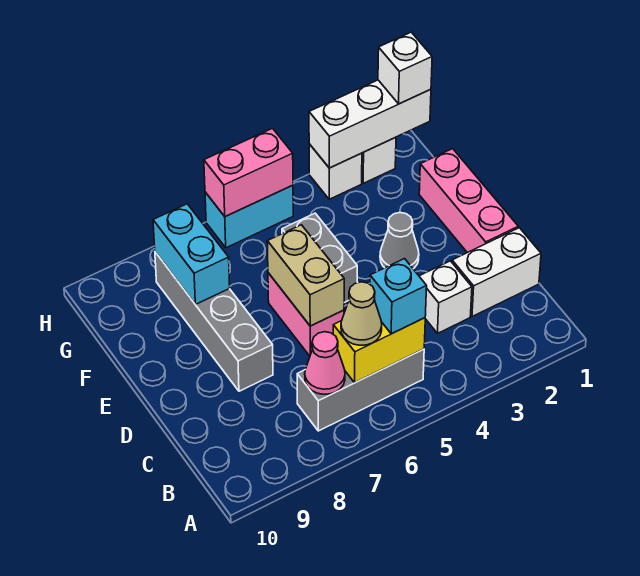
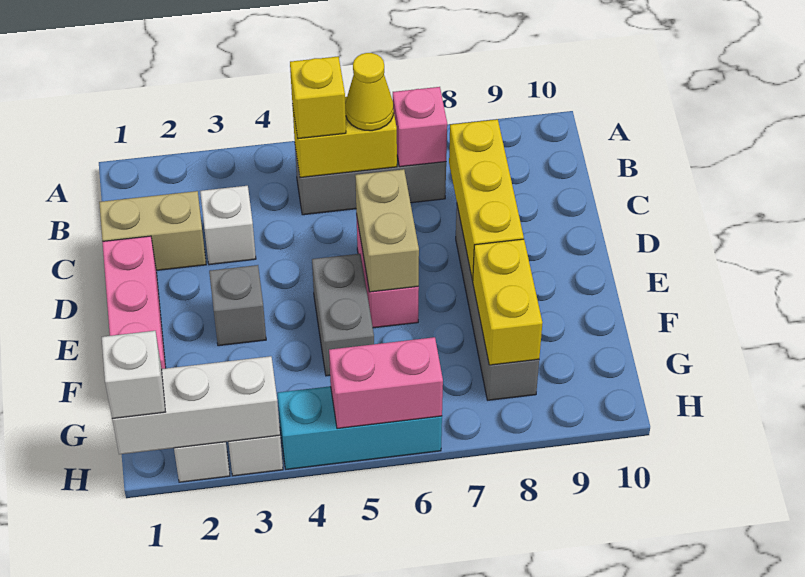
cyan brick B5 level 3 -> yellow brick B5 level 3
tan cone B6 level 3 -> yellow cone B6 level 3
pink cone B7 level 2 -> pink brick B7 level 2
white brick C1:C2 level 1 -> tan brick C1:C2 level 1
none -> yellow brick C8:E8 level 2
grey cone E3 level 1 -> grey brick E3 level 1
cyan brick F8:G8 level 2 -> yellow brick F8:G8 level 2
cyan brick H5:H6 level 1 -> cyan brick H4:H6 level 1

